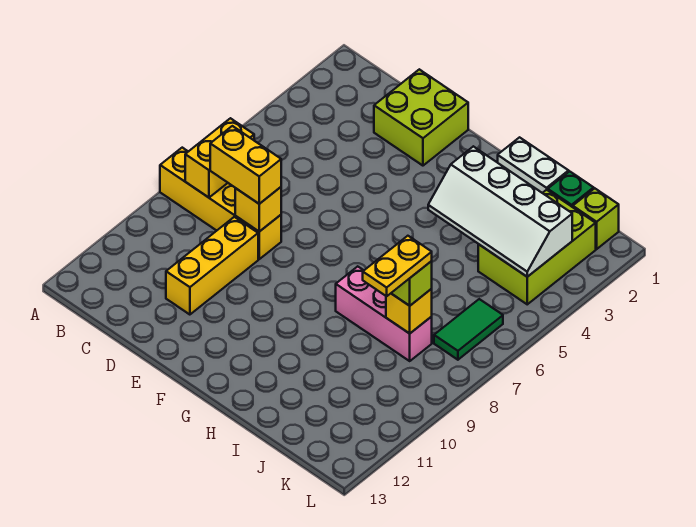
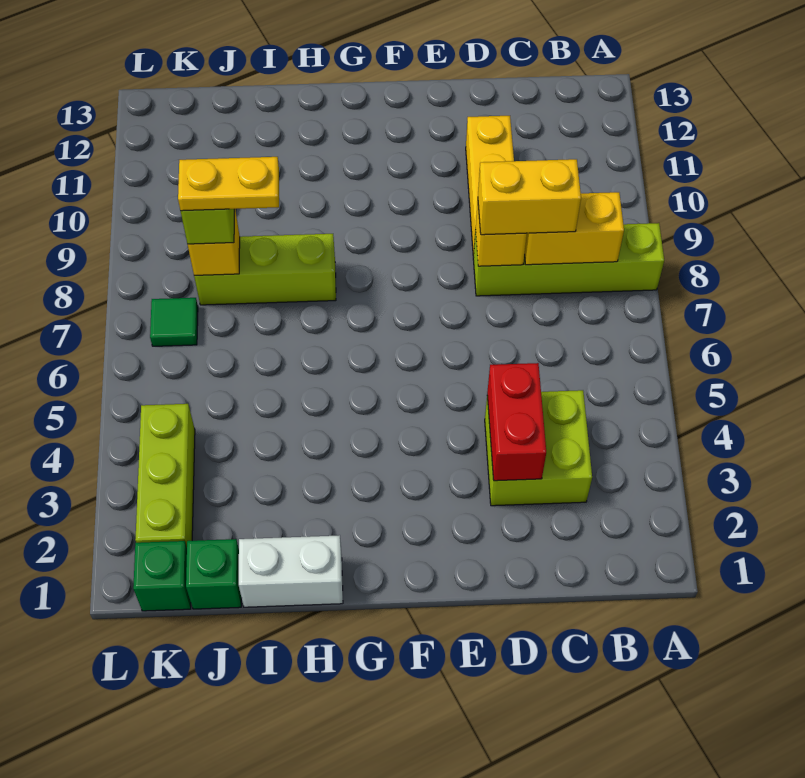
yellow brick A8:D8 level 1 -> lime brick A8:D8 level 1
yellow brick B7:B8 level 2 -> yellow brick B8:C8 level 2
lime brick D1:E2 level 1 -> lime brick C3:D4 level 1
none -> red brick D3:D4 level 2
white slope H3:K4 level 2 top 3 -> none
pink brick H8:J8 level 1 -> lime brick H8:J8 level 1
lime brick J2:K4 level 1 -> lime brick K2:K4 level 1
yellow plate J8:J9 level 4 -> yellow plate I8:J8 level 4
lime brick K1 level 1 -> green brick K1 level 1
green tile K6:K7 level 1 -> green tile K7 level 1

